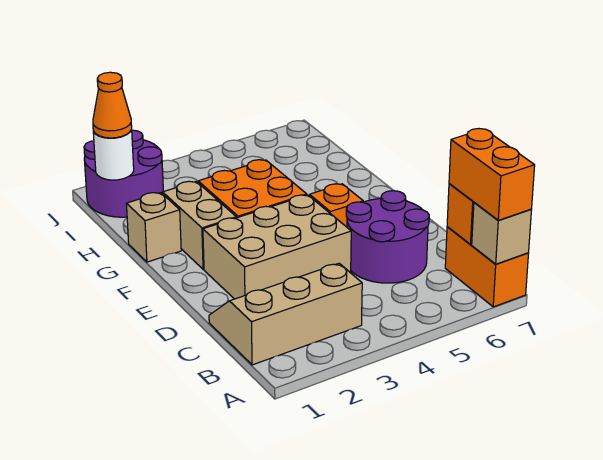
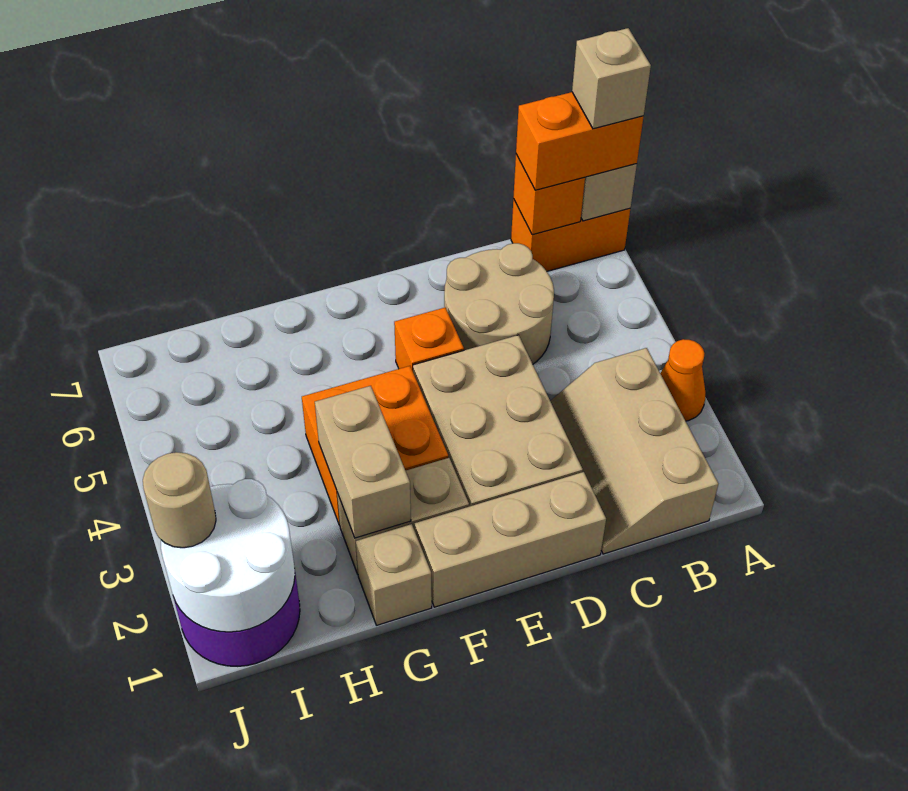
none -> tan brick A7 level 4
purple round brick C5:D6 level 1 -> tan round brick C5:D6 level 1
none -> tan brick D1:F1 level 1
none -> tan brick G2:G3 level 2
white round brick I1 level 2 -> white round brick I1:J2 level 2
orange cone I1 level 3 -> orange cone A3 level 1
none -> tan round brick J2 level 3

